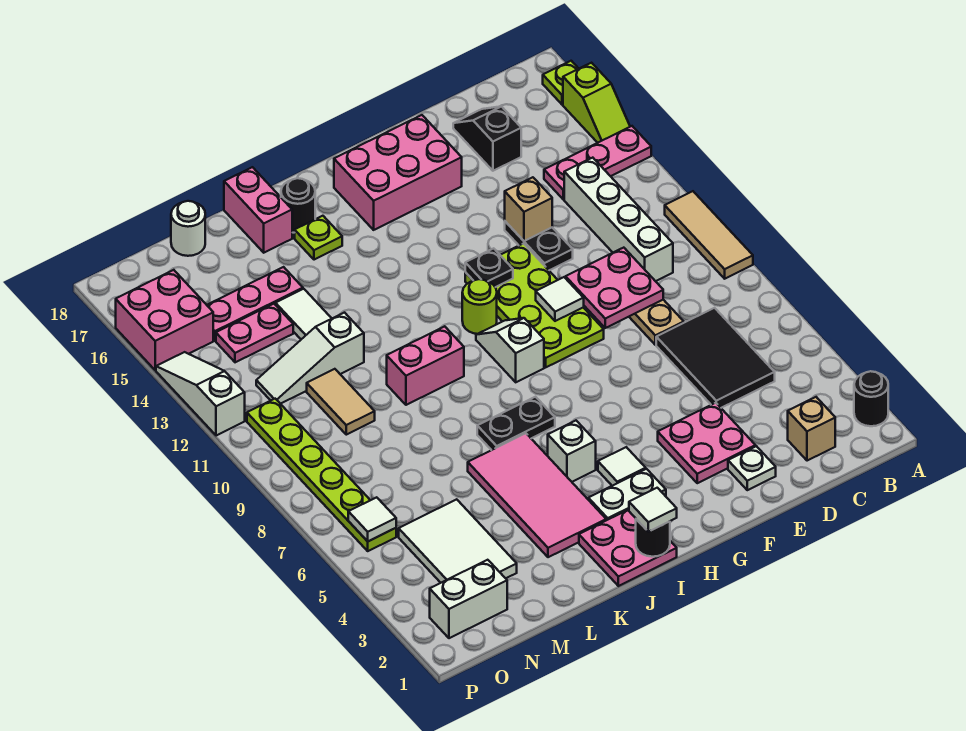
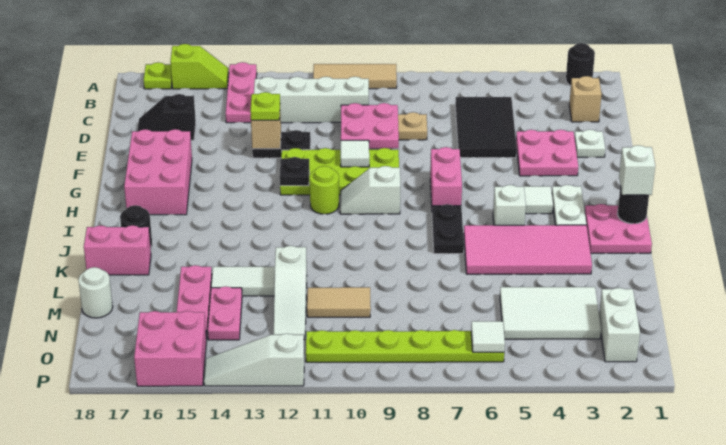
black tile C5:D7 level 1 -> black tile C5:E6 level 1
white tile I1 level 3 -> white brick I1 level 3
pink brick J10:K10 level 1 -> pink brick G7:H7 level 1
lime plate J16 level 1 -> lime plate E13 level 3

